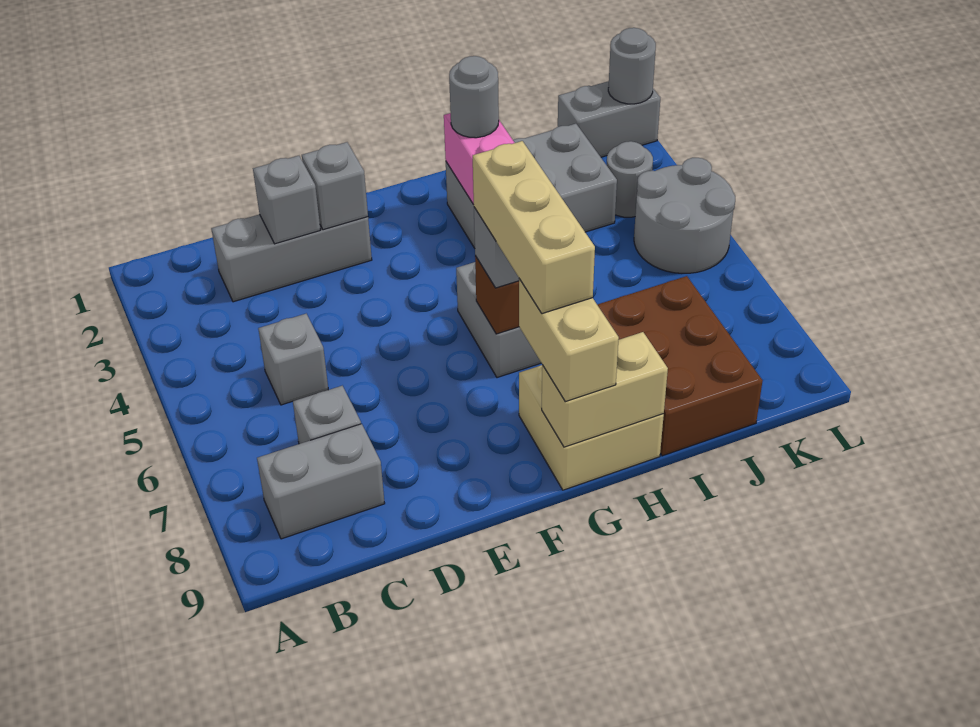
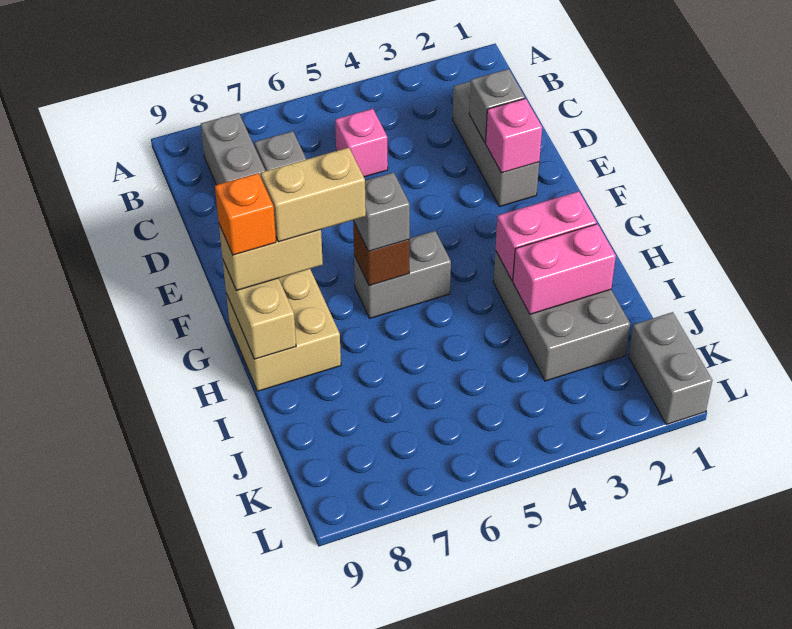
grey brick C5 level 1 -> pink brick C5 level 1
grey brick E2 level 2 -> pink brick E2 level 2
tan brick G6:G8 level 4 -> tan brick G7:G8 level 4
none -> orange brick G9 level 4
grey round brick H2 level 3 -> none
none -> pink brick I2:I3 level 2
brown brick I7:J9 level 1 -> none
grey round brick K3 level 1 -> none
grey round brick K4:L5 level 1 -> none
grey round brick L1 level 2 -> none

